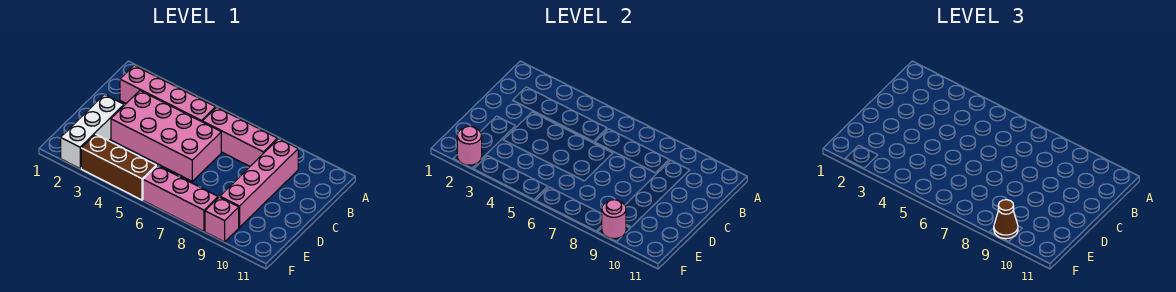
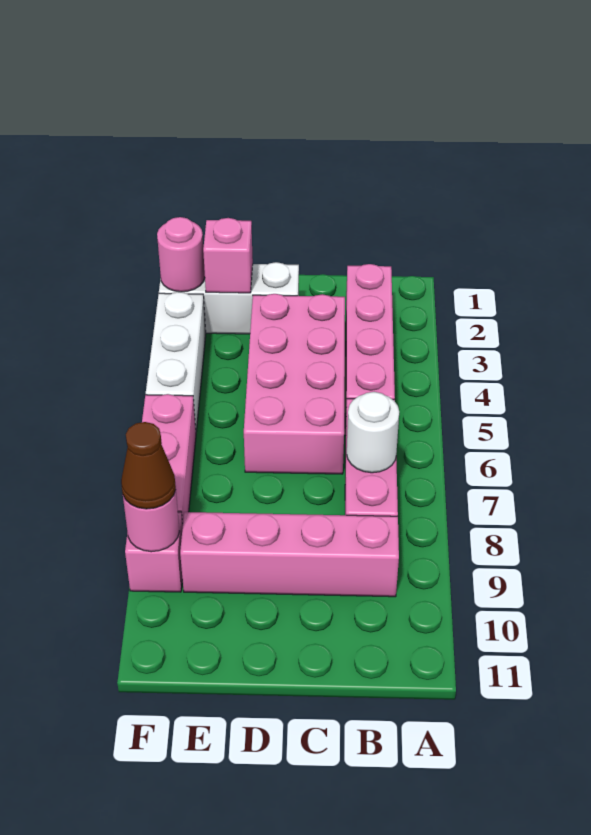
none -> white round brick B7 level 2
none -> pink brick E2 level 2
brown brick F3:F5 level 1 -> white brick F3:F5 level 1

